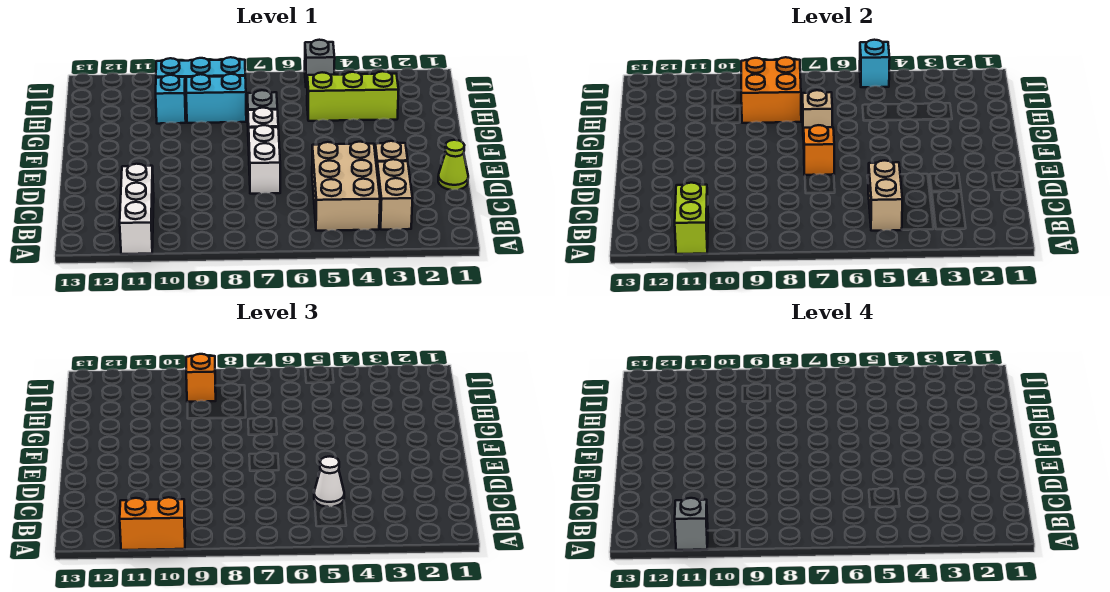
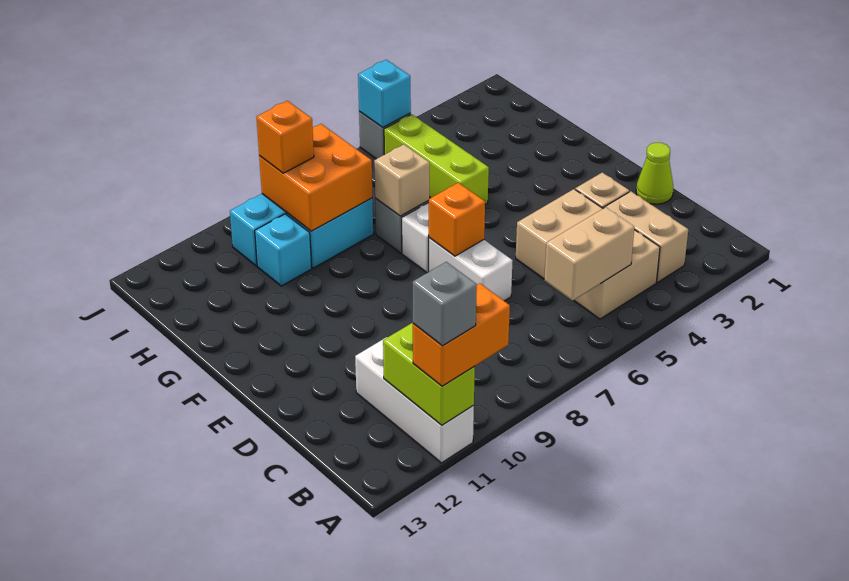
tan brick B5:C5 level 2 -> tan brick B5:B6 level 2
white cone C5 level 3 -> none
lime brick H3:H5 level 1 -> lime brick G5:I5 level 1

